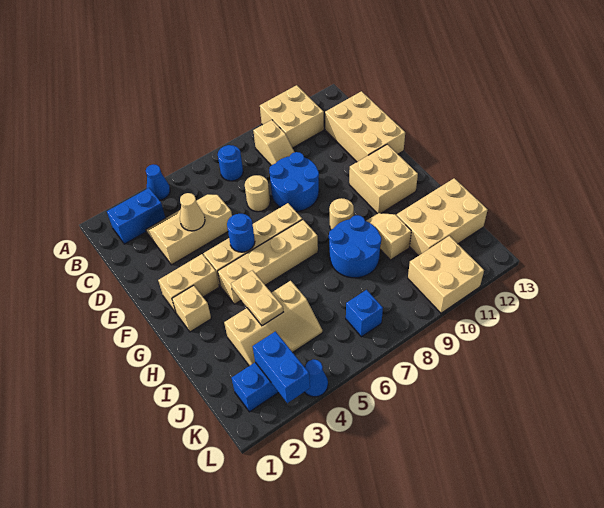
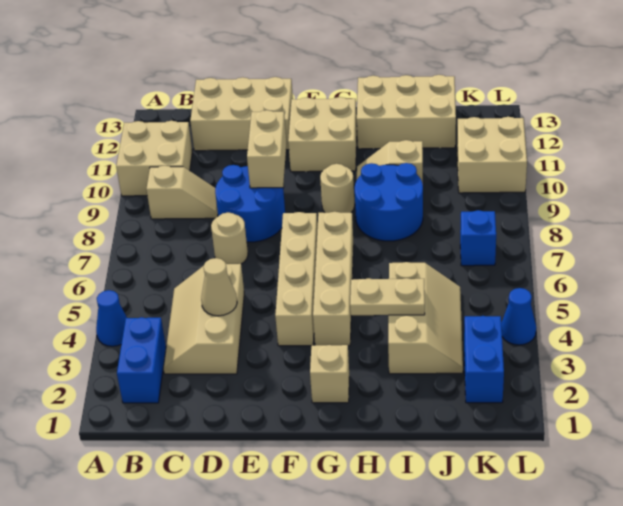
blue round brick B7 level 1 -> none
tan brick F2:F3 level 1 -> tan brick E9:E10 level 2
blue round brick F5 level 2 -> none
tan brick I11:J13 level 1 -> tan brick H12:J13 level 1
blue brick K3:L3 level 2 -> none

